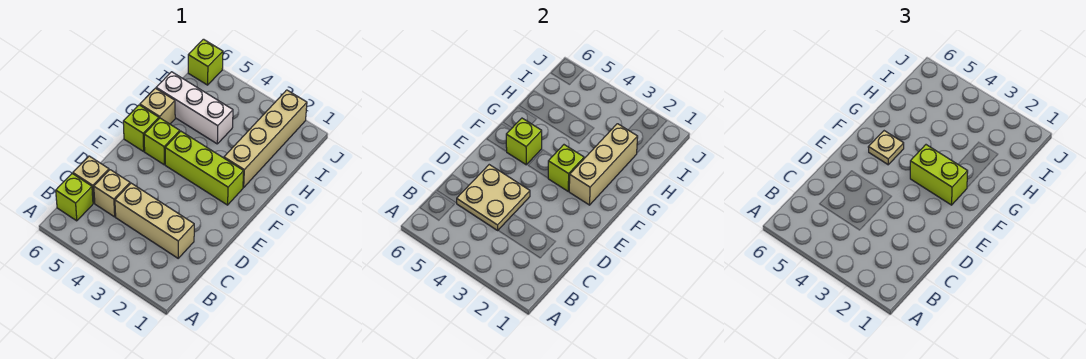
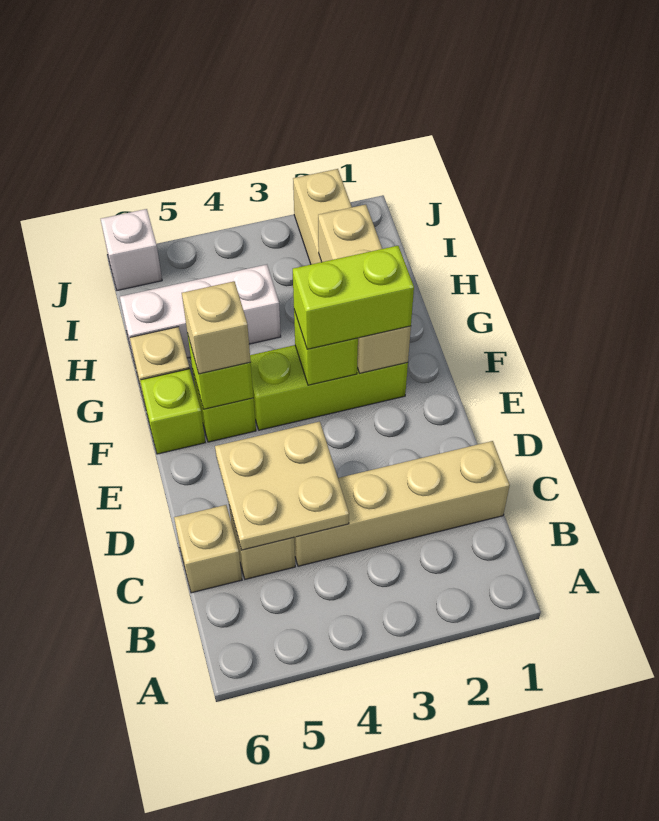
lime brick B6 level 1 -> none
tan brick C2:C4 level 1 -> tan brick C1:C4 level 1
tan plate F5 level 3 -> tan brick F5 level 3
lime brick J6 level 1 -> white brick J6 level 1

